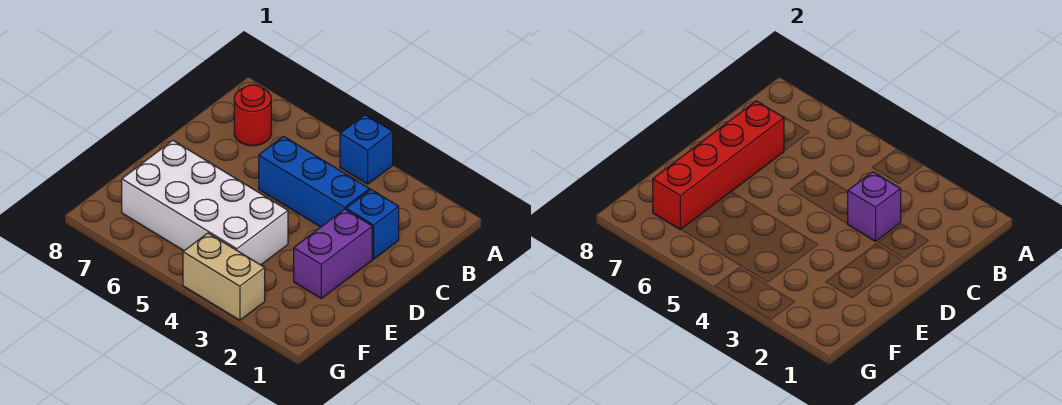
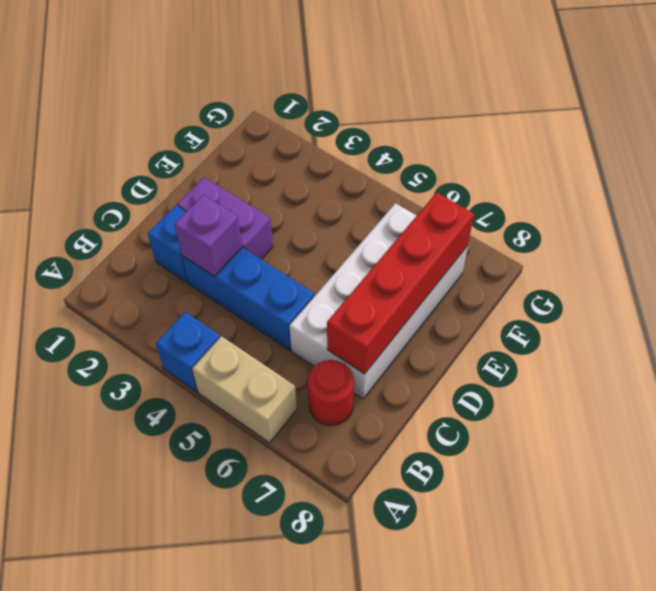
purple brick D2:E2 level 1 -> purple brick D2:D3 level 1
white brick E4:F7 level 1 -> white brick C6:F7 level 1
tan brick G3:G4 level 1 -> tan brick A5:A6 level 1

